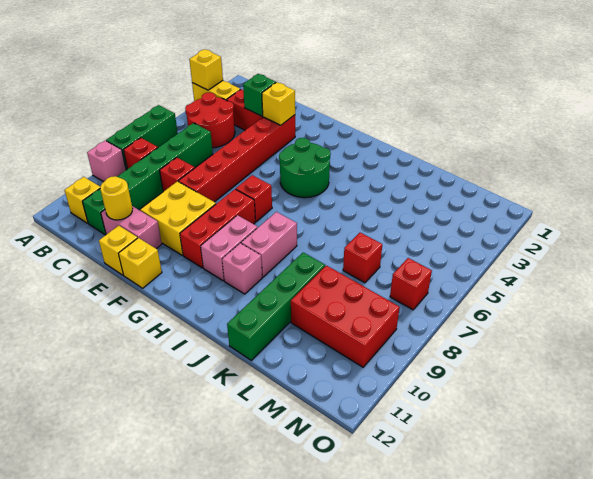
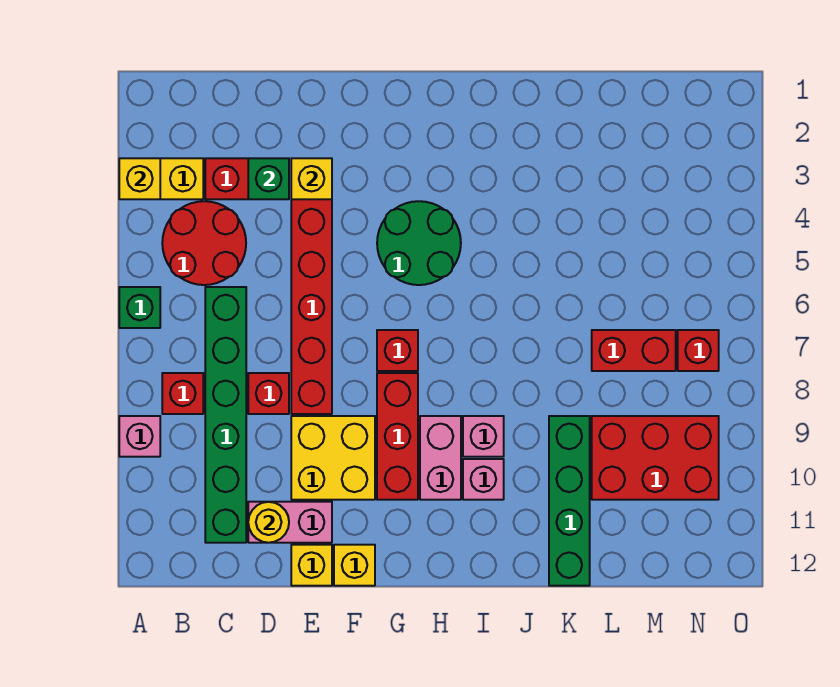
green brick A6:A8 level 1 -> green brick A6 level 1
yellow brick B11 level 1 -> none
pink brick I8:I9 level 1 -> pink brick I9 level 1
red brick L7 level 1 -> red brick L7:M7 level 1

